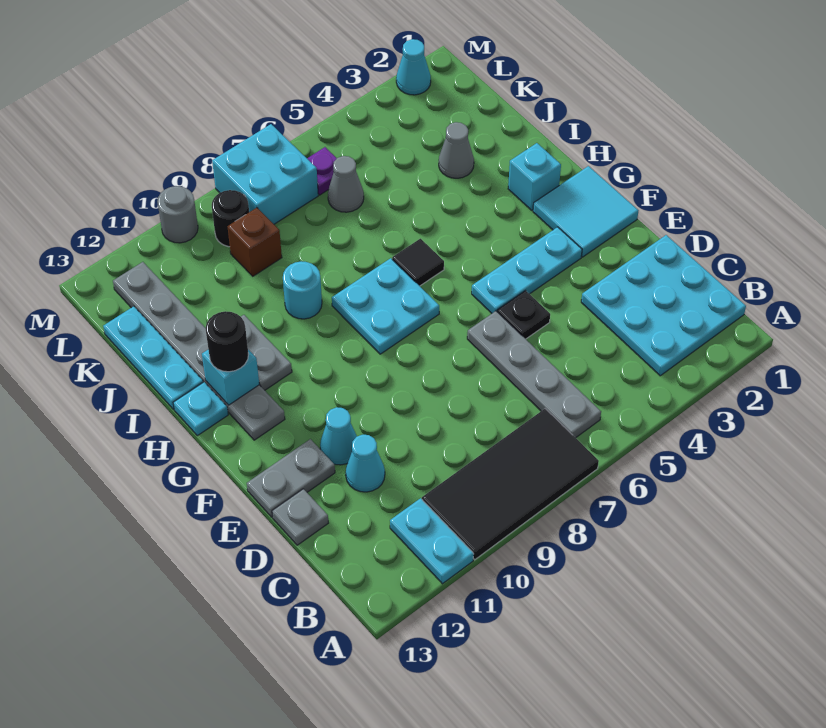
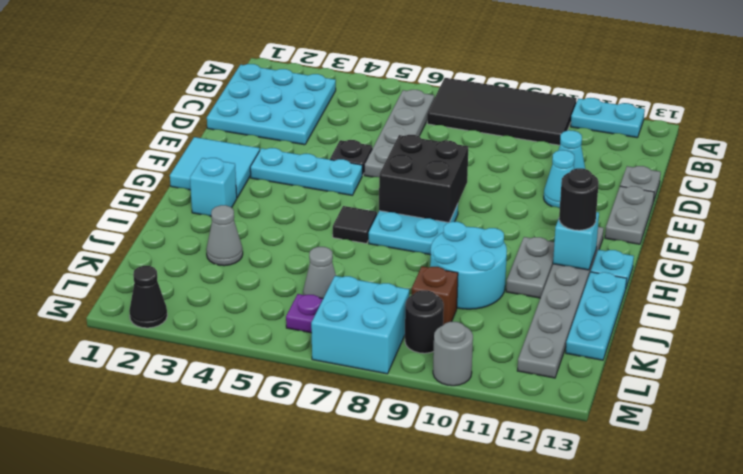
cyan plate A11:B11 level 1 -> cyan plate A11:A12 level 1
grey plate E12:E13 level 1 -> grey plate E13:F13 level 1
none -> black brick F7:G8 level 2
cyan round brick I9 level 1 -> cyan round brick I9:J10 level 1
cyan cone M2 level 1 -> black cone M2 level 1

